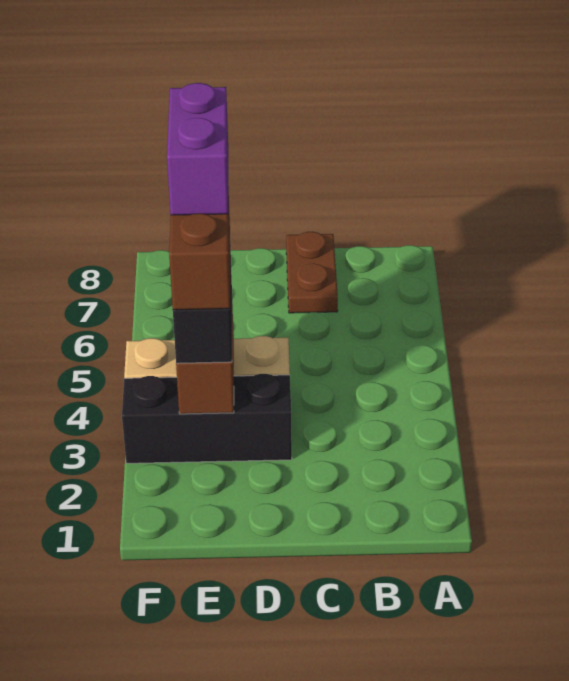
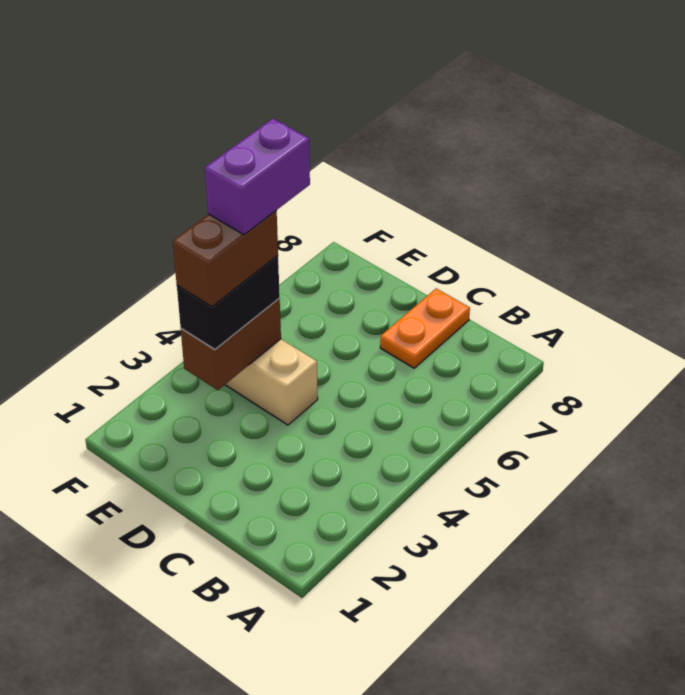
brown plate C7:C8 level 1 -> orange plate C7:C8 level 1
black brick D3:F3 level 1 -> none

